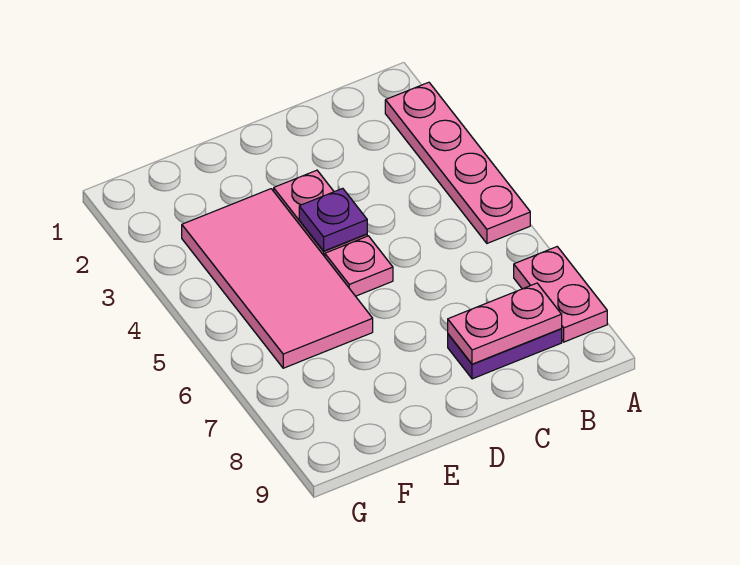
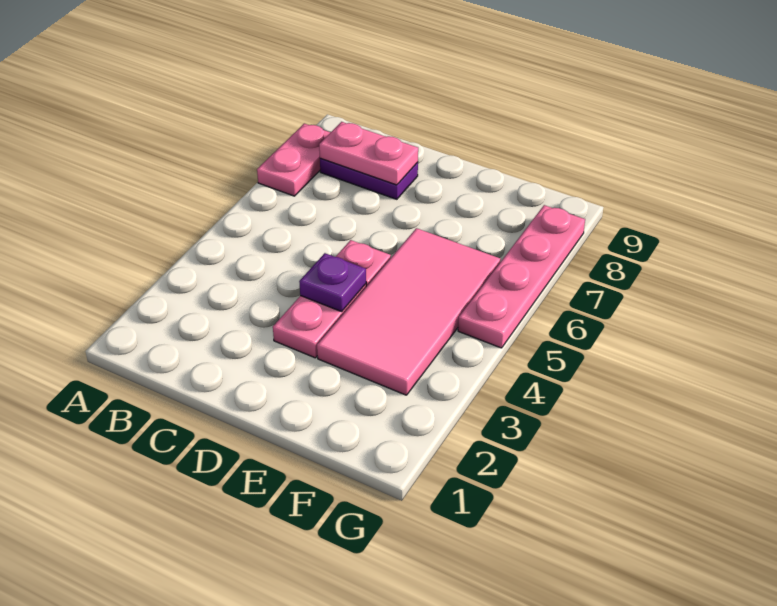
pink plate A2:A5 level 1 -> pink plate G5:G8 level 1

